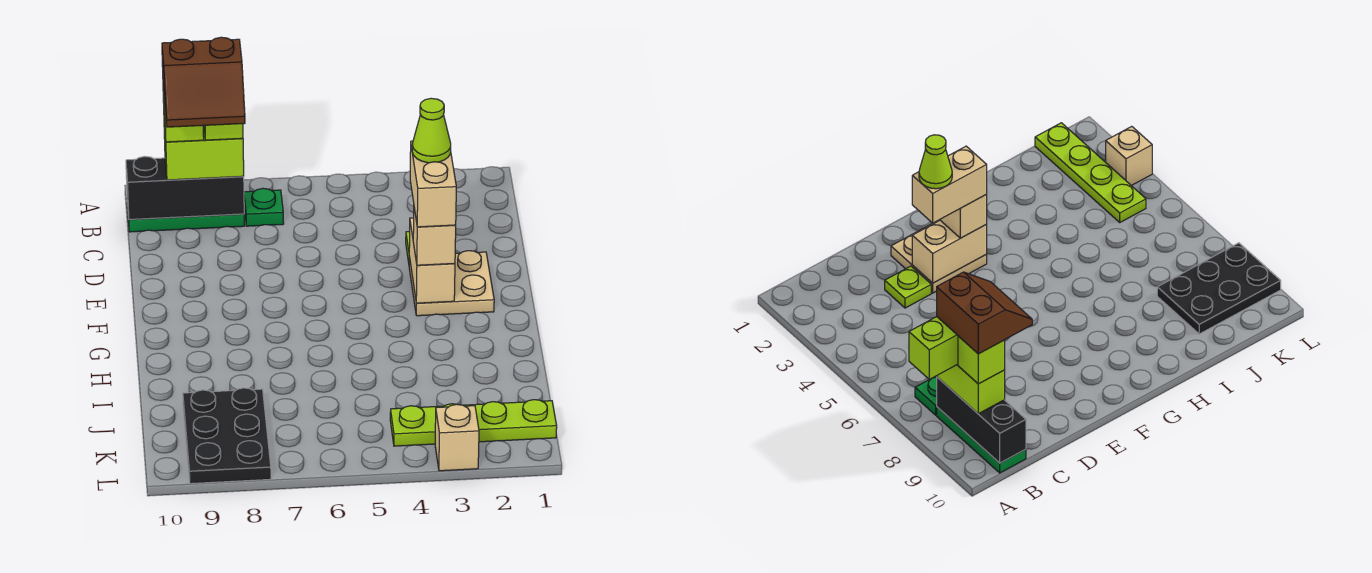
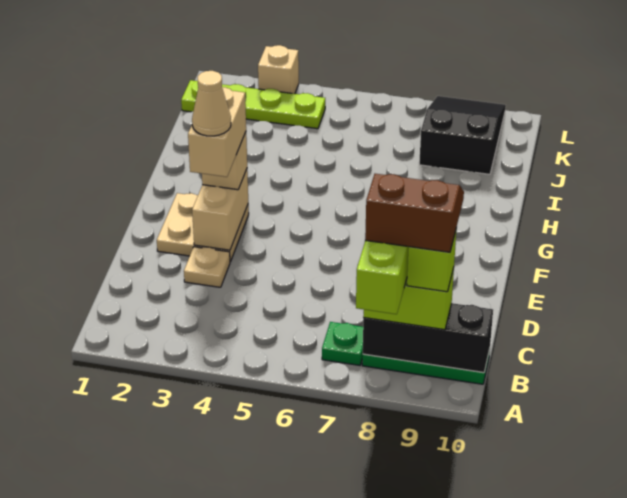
lime plate D3 level 1 -> tan plate D3 level 1
lime cone E3 level 5 -> tan cone E3 level 5
black plate J8:L9 level 1 -> black slope J8:L9 level 1 top J

